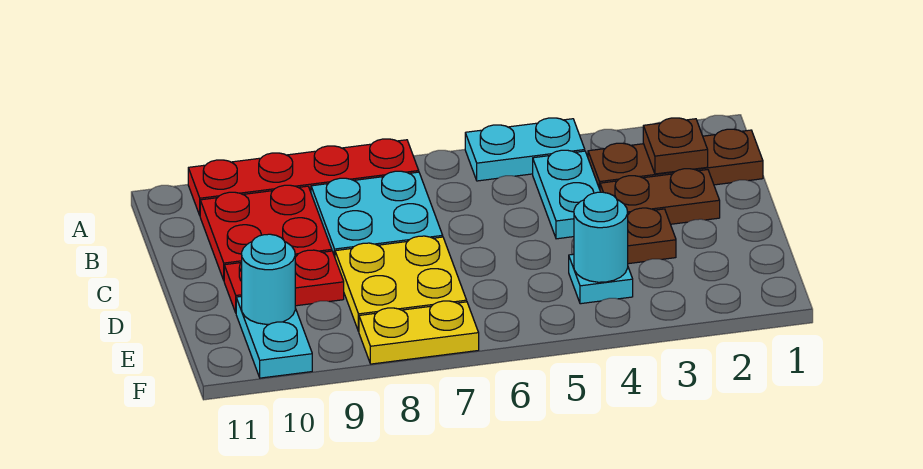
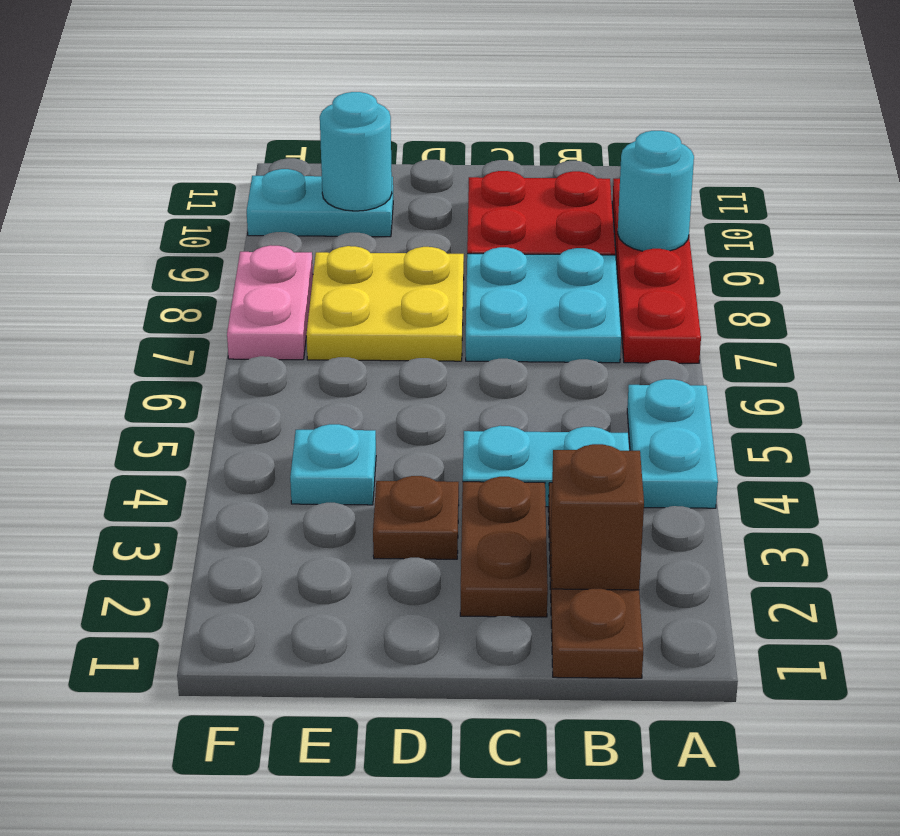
brown plate B2 level 2 -> brown brick B2 level 2
red plate D9:D10 level 1 -> none
cyan round brick E4 level 2 -> cyan round brick A9 level 2
yellow plate F7:F8 level 1 -> pink plate F7:F8 level 1

